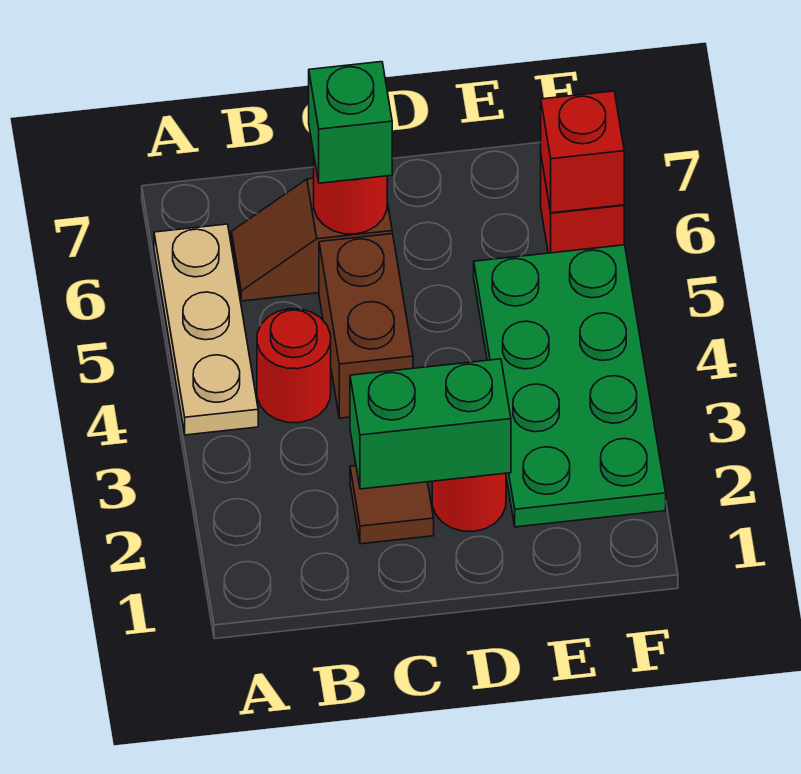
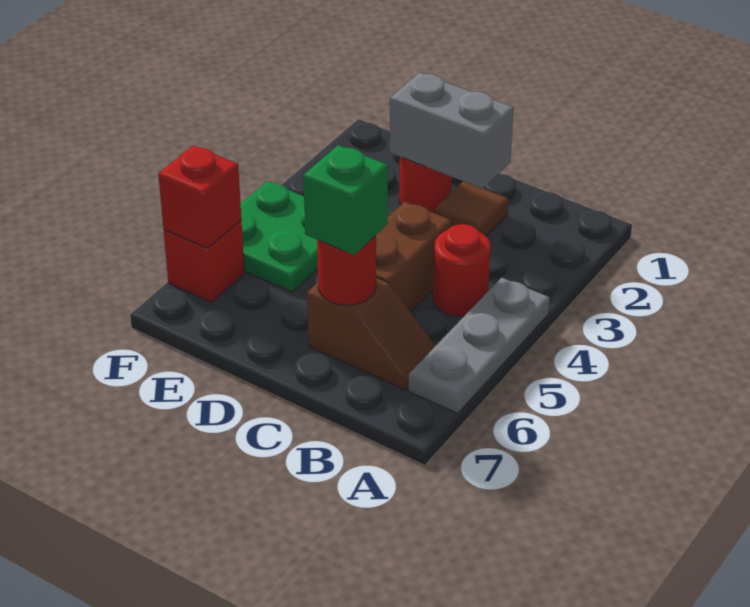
tan plate A4:A6 level 1 -> grey plate A4:A6 level 1
green brick C2:D2 level 2 -> grey brick C2:D2 level 2
green plate E2:F5 level 1 -> green plate E4:F5 level 1

